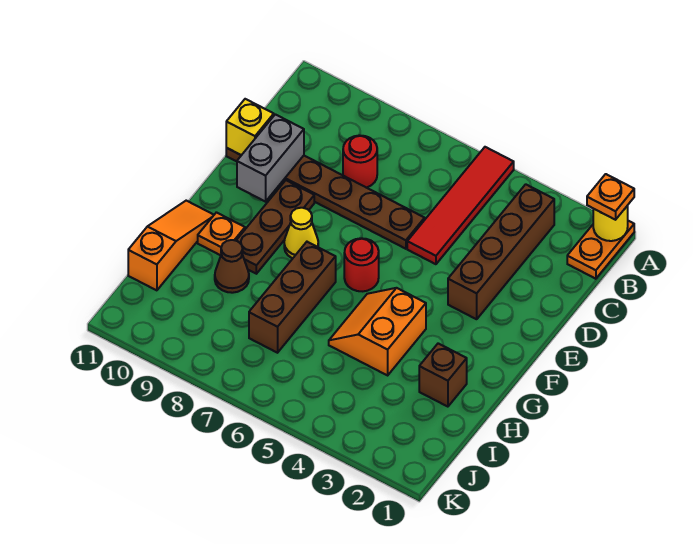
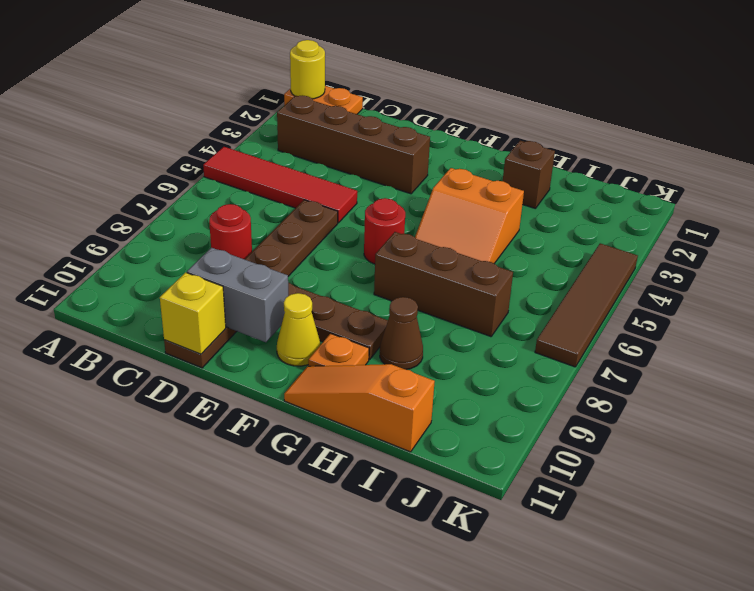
orange plate A1 level 3 -> none
yellow cone F8 level 1 -> yellow cone F10 level 1
none -> brown tile K4:K7 level 1

